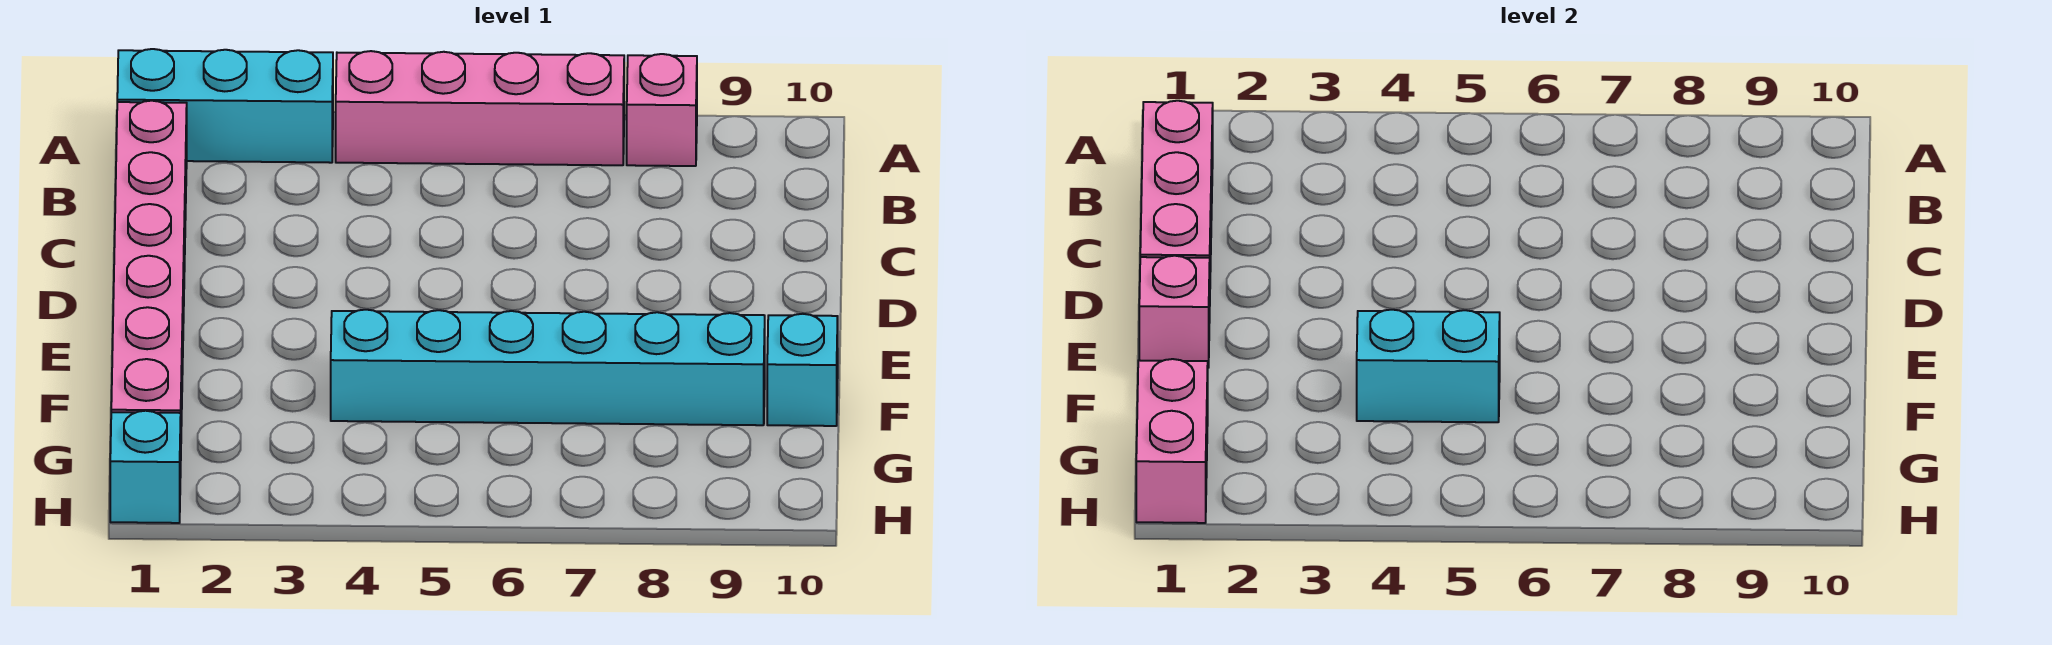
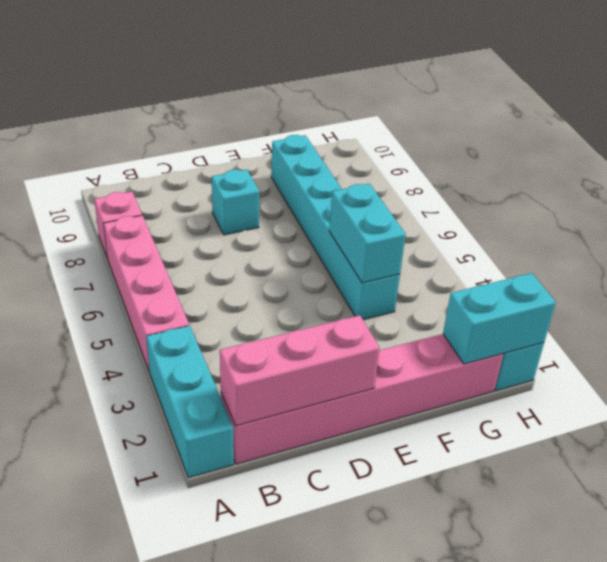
pink brick E1 level 2 -> none
cyan brick F10 level 1 -> cyan brick D8 level 1
pink brick G1:H1 level 2 -> cyan brick G1:H1 level 2

